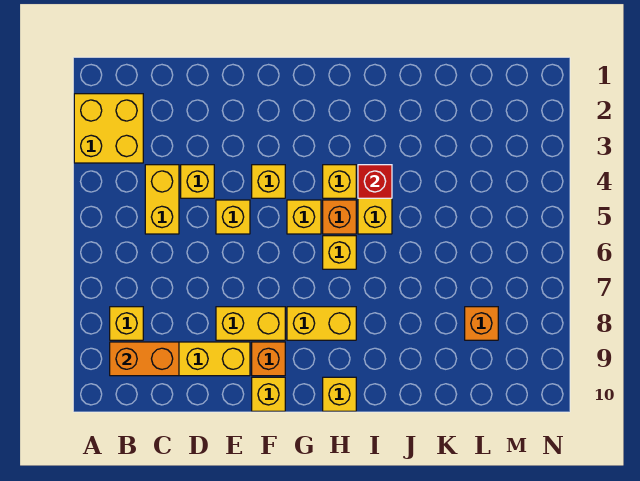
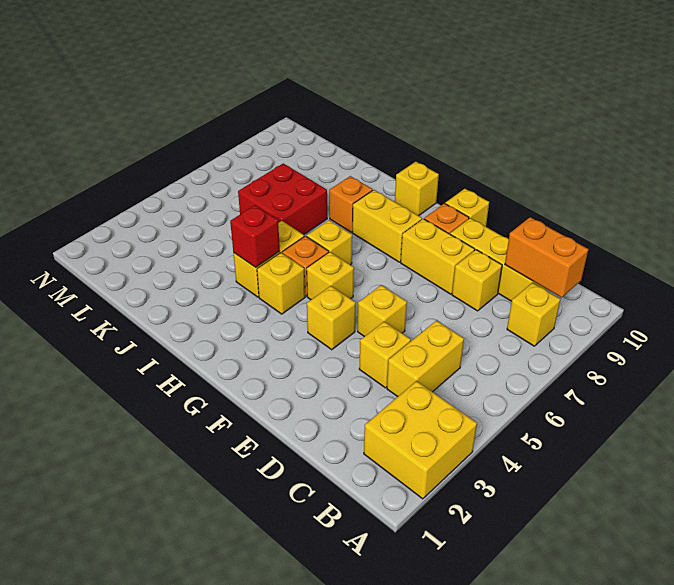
none -> yellow brick D8 level 1
none -> red brick J6:K7 level 1
orange brick L8 level 1 -> orange brick I8 level 1

